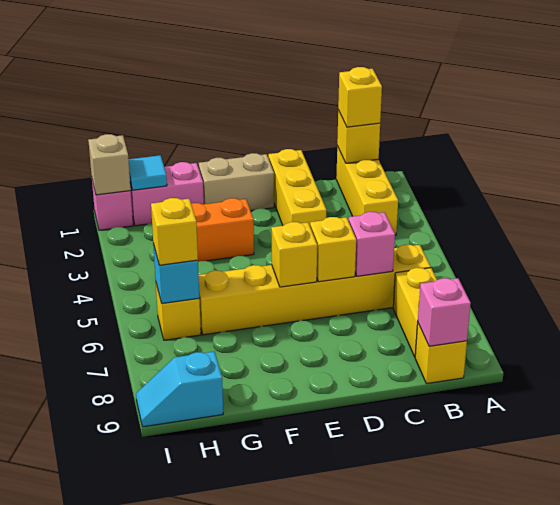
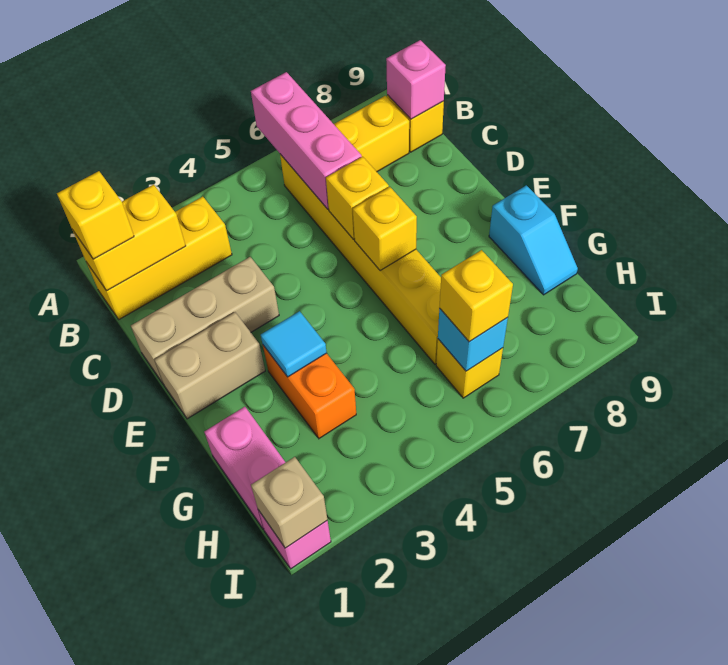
yellow brick B1 level 2 -> yellow brick B1:B2 level 2
pink brick C6 level 2 -> pink brick A6:C6 level 2
yellow brick D1:D3 level 1 -> tan brick D1:D3 level 1
tan brick E1:F1 level 1 -> tan brick E1:E2 level 1
cyan tile H1 level 2 -> cyan tile F3 level 2
cyan slope H9:I9 level 1 top H -> cyan slope F9:G9 level 1 top F

